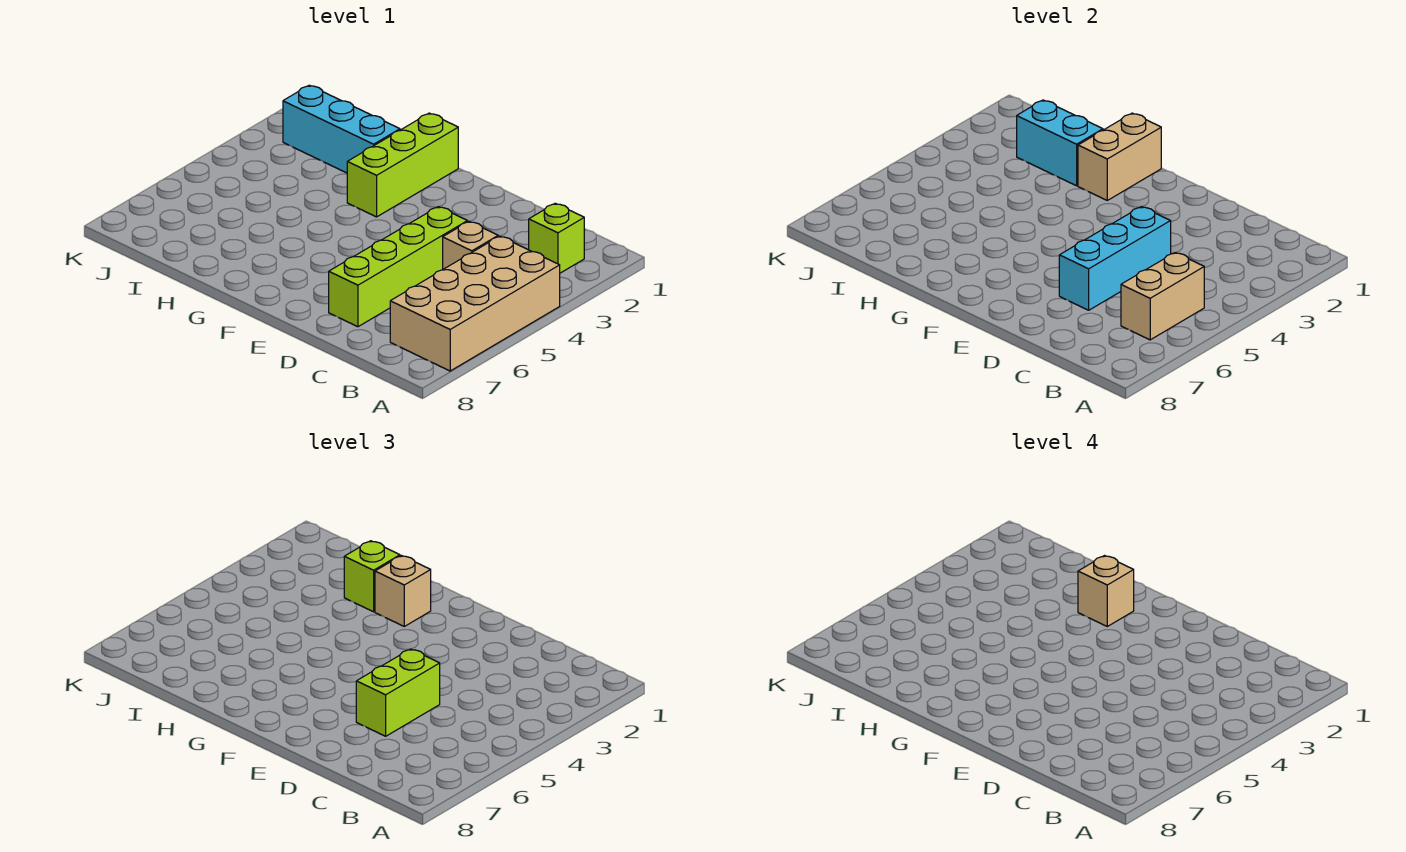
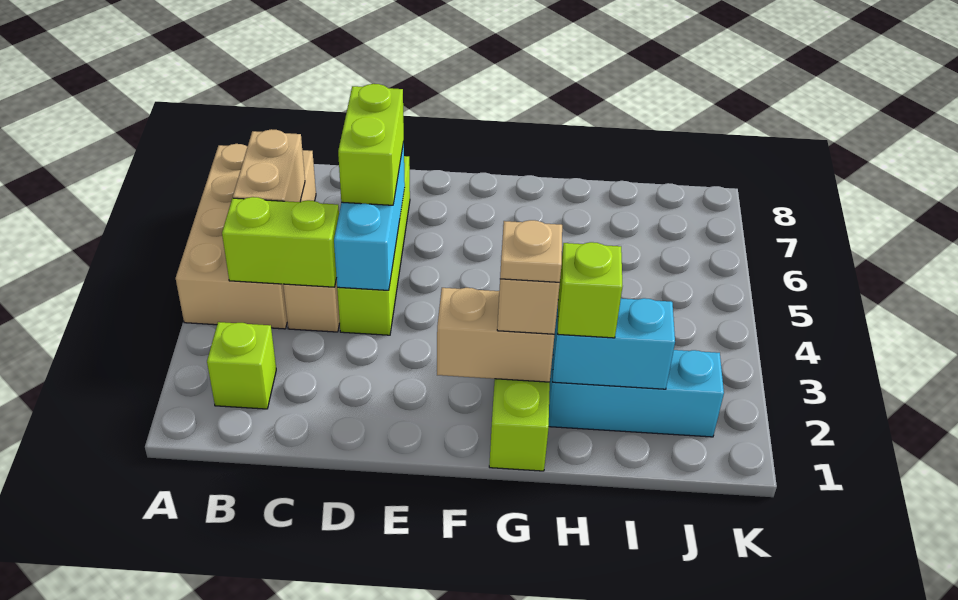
none -> lime brick B4:C4 level 2
tan brick G1:G2 level 2 -> tan brick F2:G2 level 2
tan brick G2 level 4 -> tan plate G2 level 4

